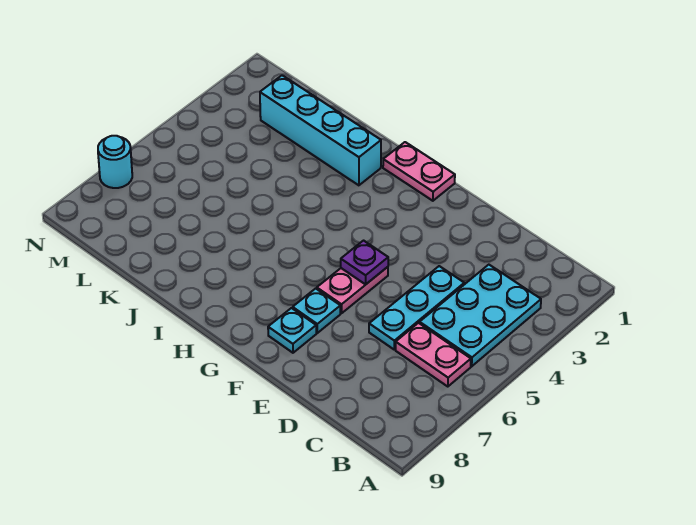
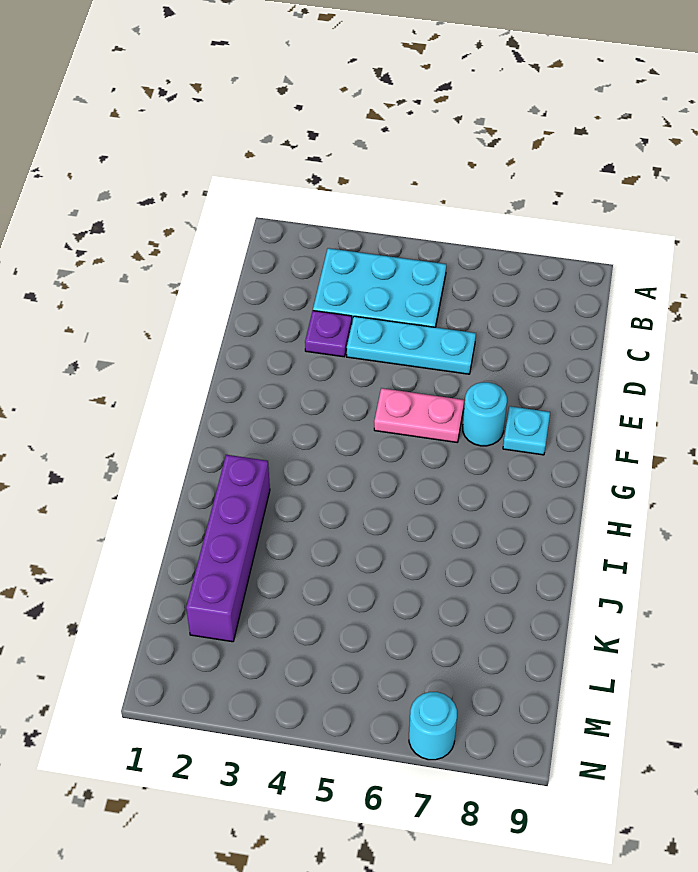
pink plate B6:C6 level 1 -> none
purple plate F5 level 2 -> purple plate D3 level 1
cyan plate F7 level 1 -> cyan round brick F7 level 1
pink plate G1:H1 level 1 -> none
cyan brick I2:L2 level 1 -> purple brick I2:L2 level 1

